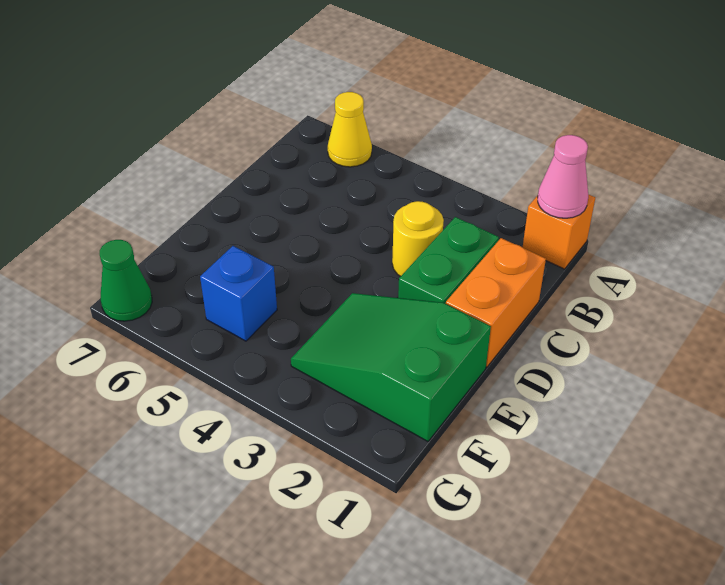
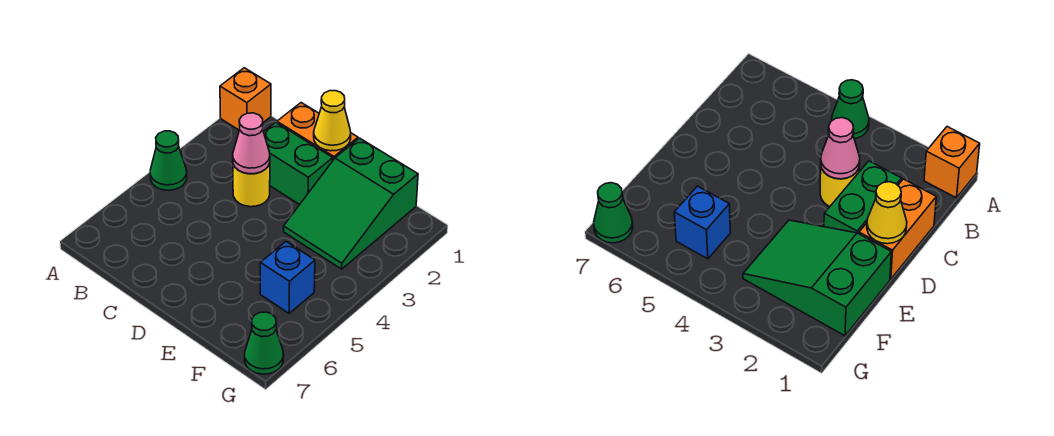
pink cone A1 level 2 -> pink cone C3 level 2
none -> green cone A4 level 1
yellow cone A6 level 1 -> yellow cone D1 level 2

